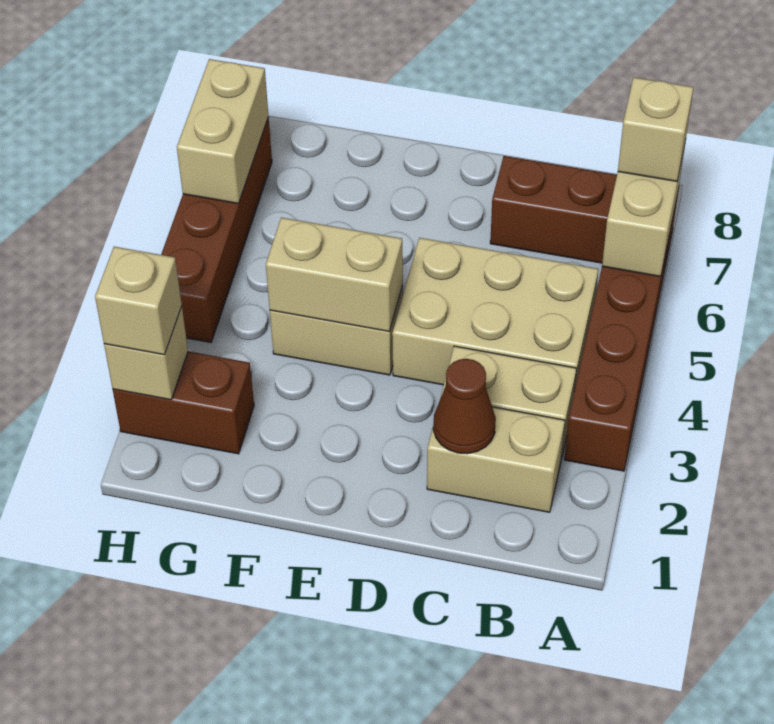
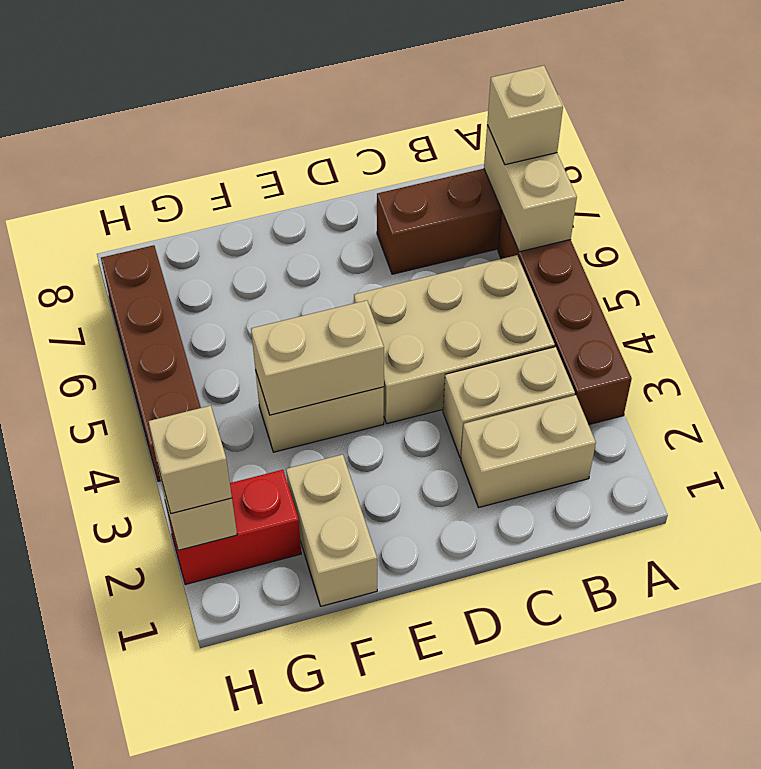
brown cone C2 level 2 -> none
brown brick G2:H2 level 1 -> red brick G2:H2 level 1
tan brick H6:H7 level 2 -> tan brick F1:F2 level 1

